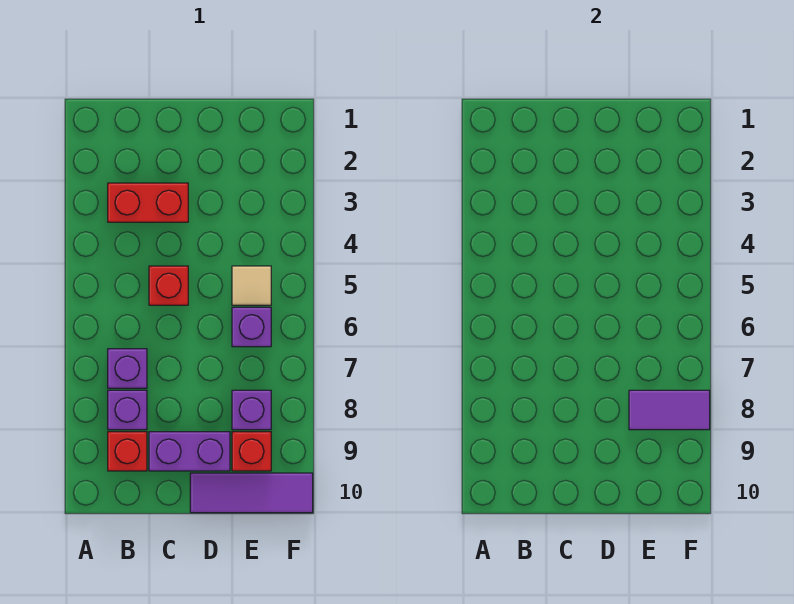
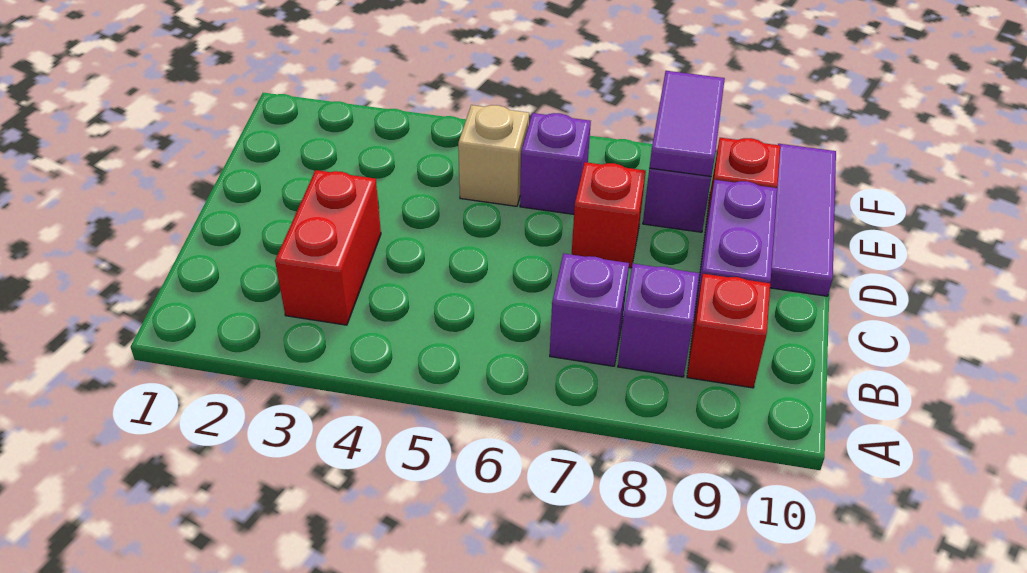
red brick C5 level 1 -> red brick D7 level 1
tan tile E5 level 1 -> tan brick E5 level 1

